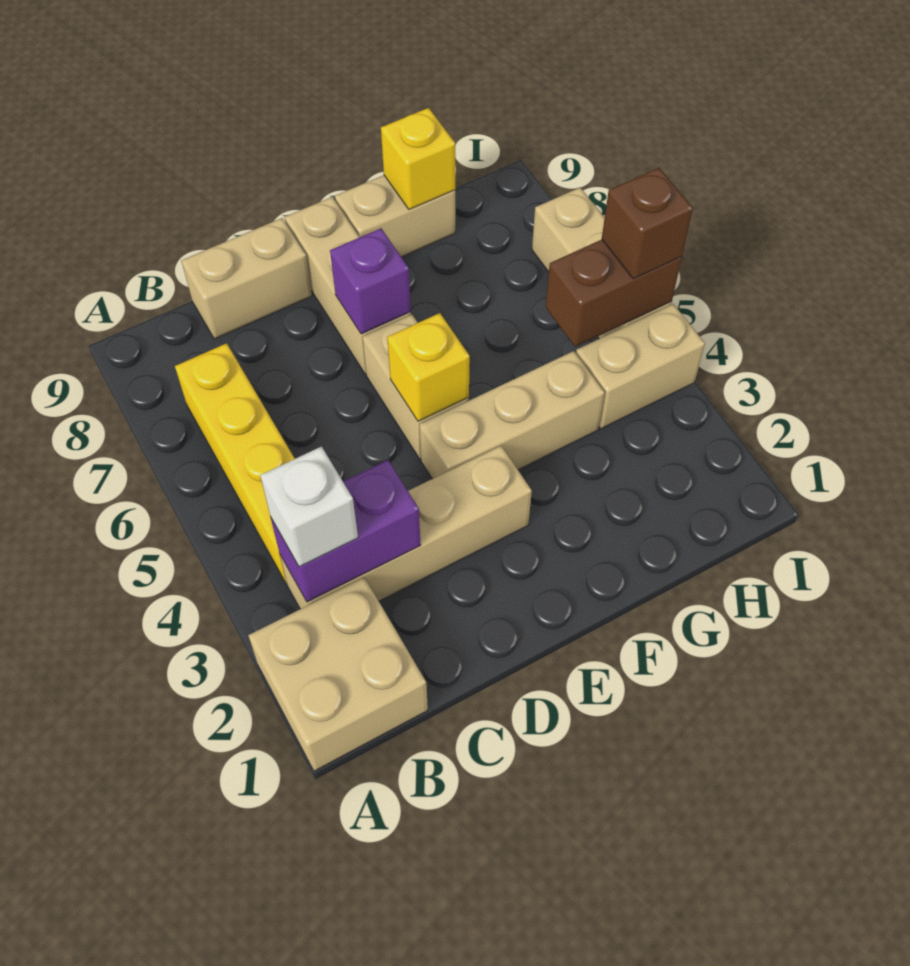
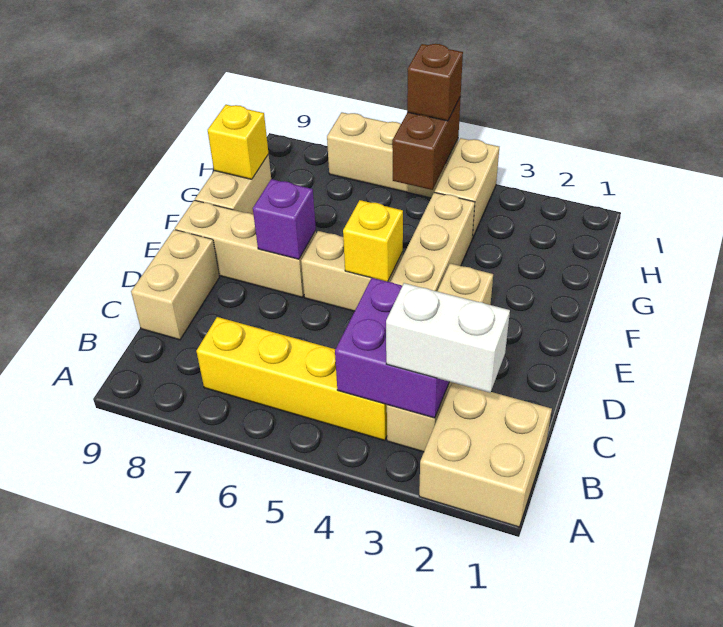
purple brick B3:C3 level 2 -> purple brick B3:C4 level 2
white brick B3 level 3 -> white brick B2:B3 level 3

